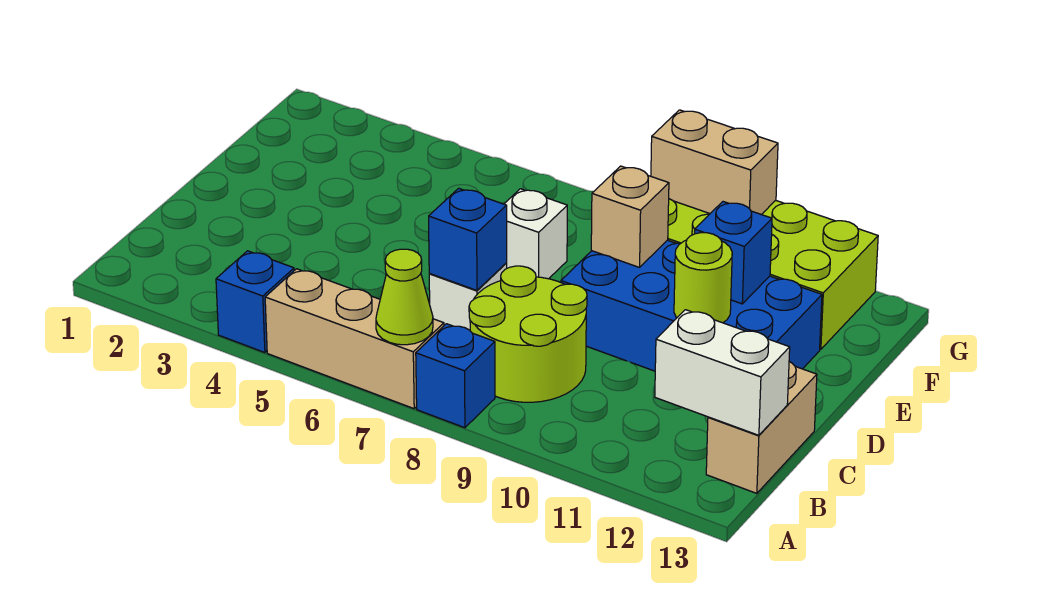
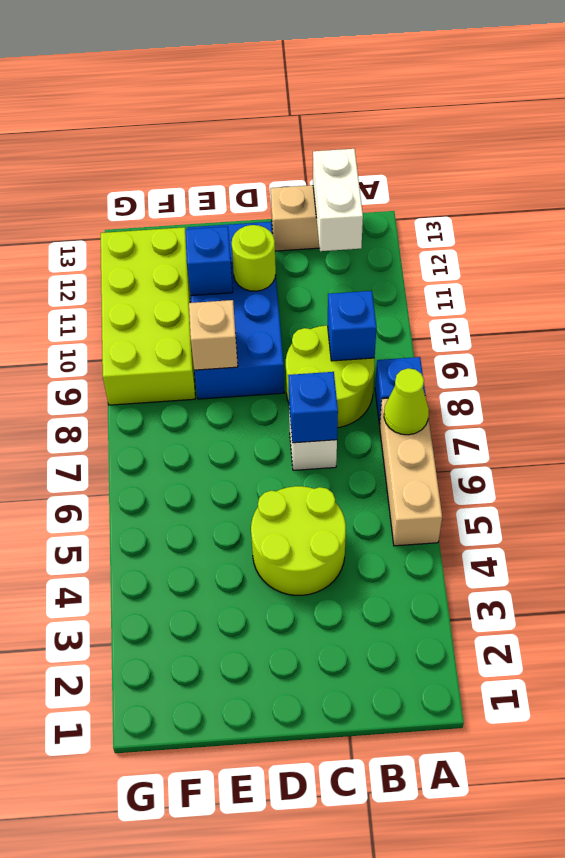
blue brick A4 level 1 -> blue brick B9 level 2
none -> lime round brick C4:D5 level 1
white brick E7 level 1 -> none
tan brick G9:G10 level 2 -> none

